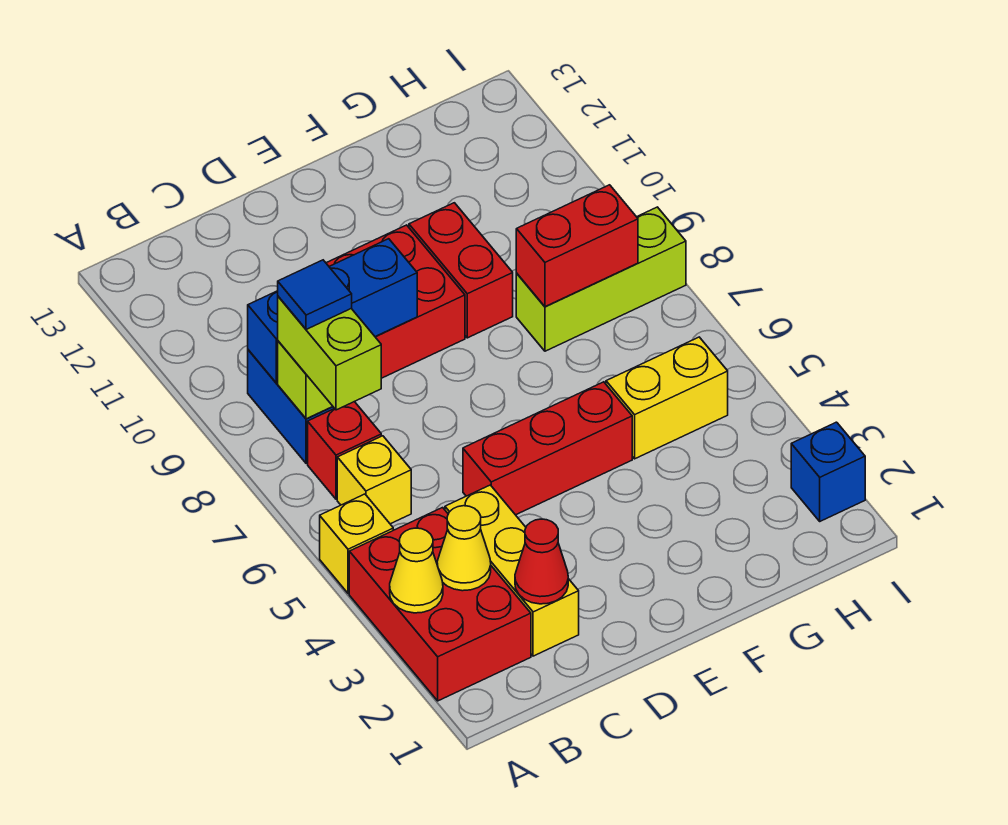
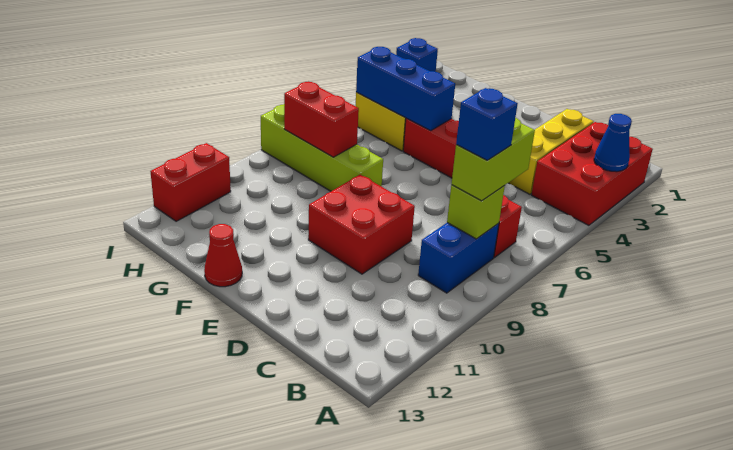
yellow cone A3 level 2 -> blue cone A3 level 2
yellow brick A5 level 1 -> none
yellow cone B3 level 2 -> none
yellow brick B6 level 1 -> none
blue tile B8 level 4 -> blue brick B8 level 4
blue brick B9:D9 level 2 -> blue brick F5:H5 level 2
red cone C2 level 2 -> red cone F13 level 1
red brick F9:F10 level 1 -> red brick I11:I12 level 1
lime brick G8:I8 level 1 -> lime brick F8:I8 level 1

